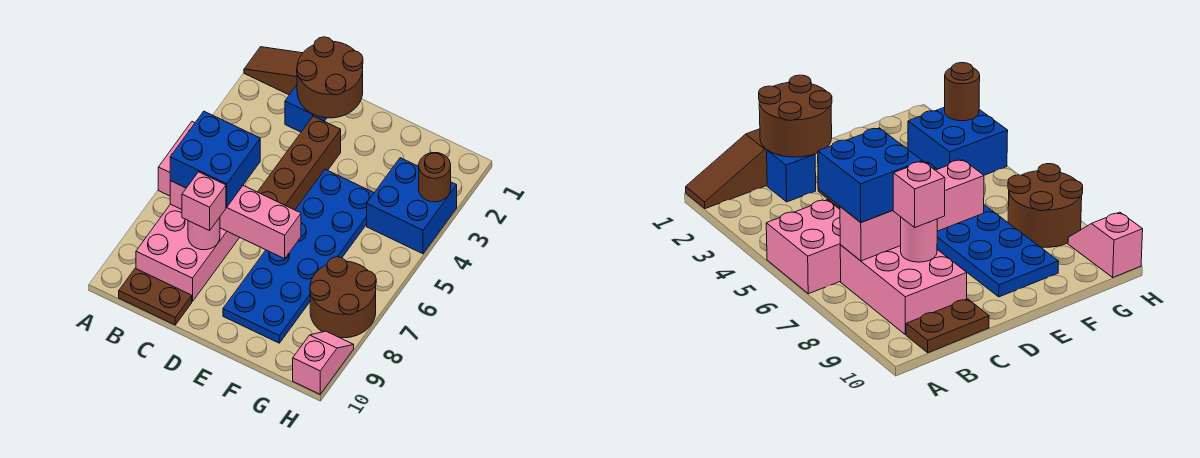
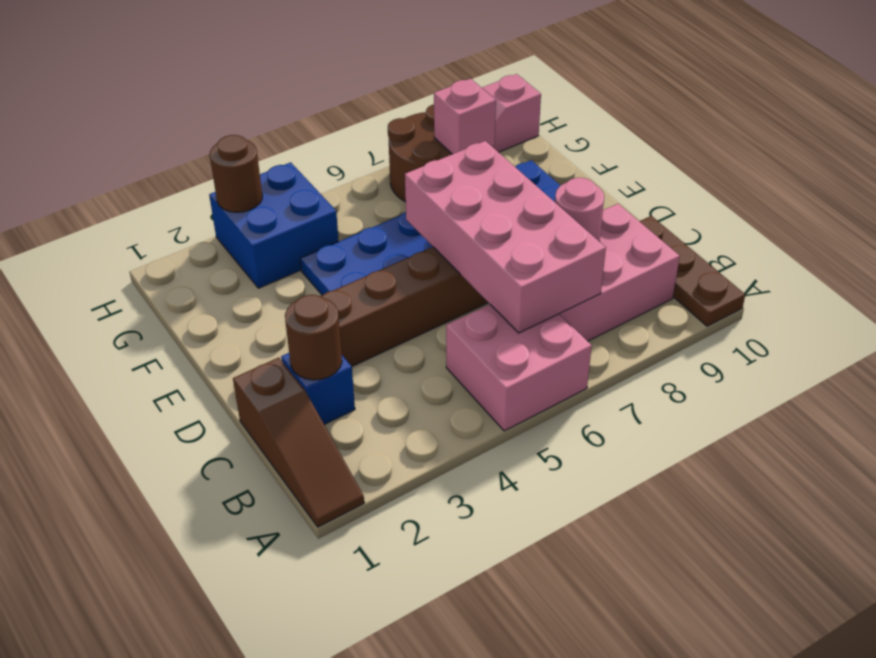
blue brick B6:C7 level 3 -> none
pink brick B7:E7 level 2 -> pink brick B6:E7 level 2
brown plate B10:C10 level 1 -> brown plate A10:C10 level 1
brown round brick C1:D2 level 2 -> brown round brick C2 level 2
pink brick C8 level 3 -> pink brick G8 level 2

